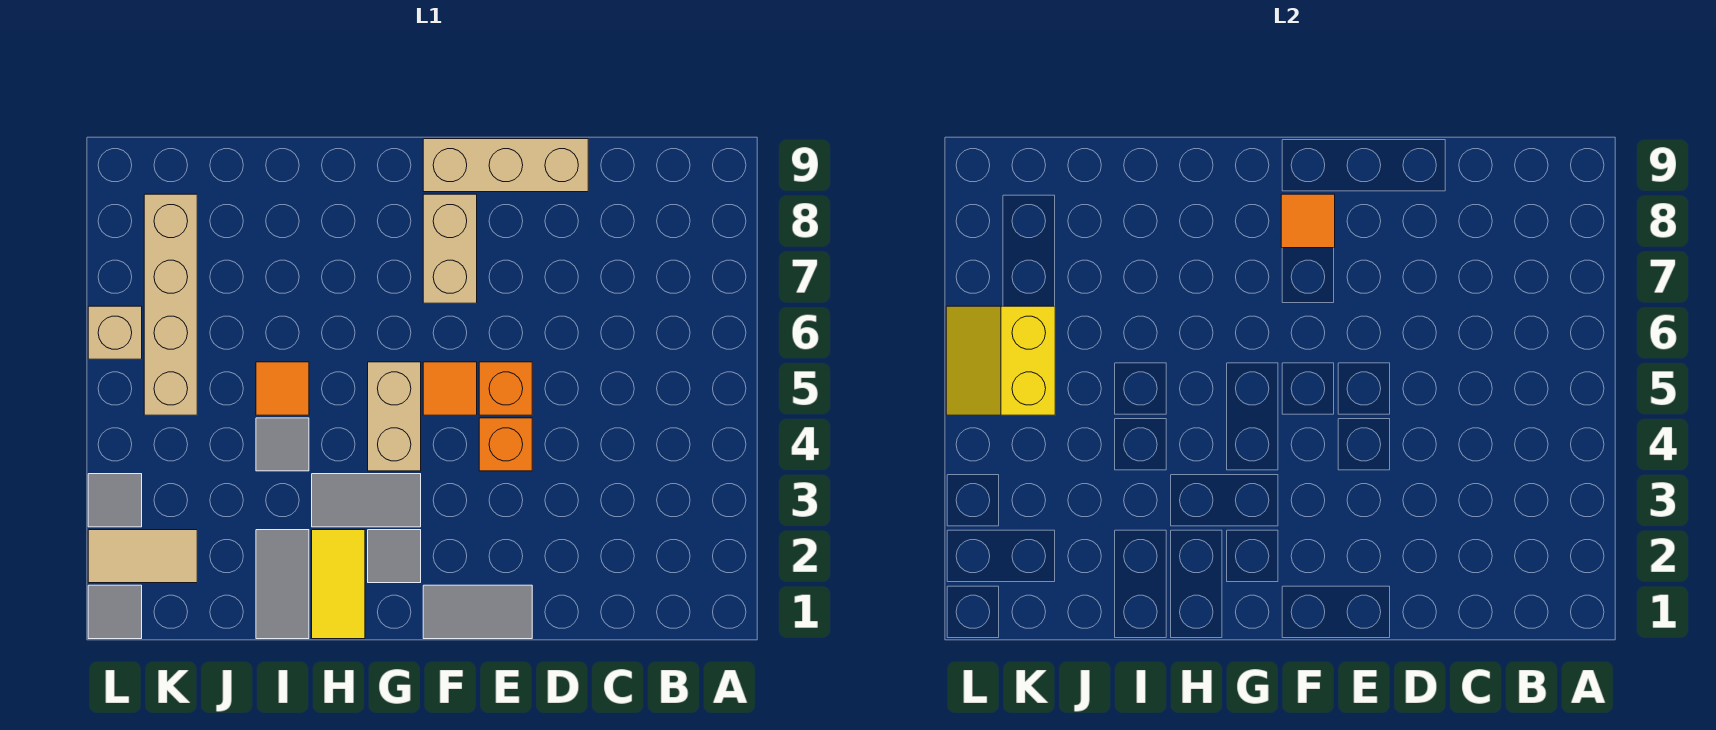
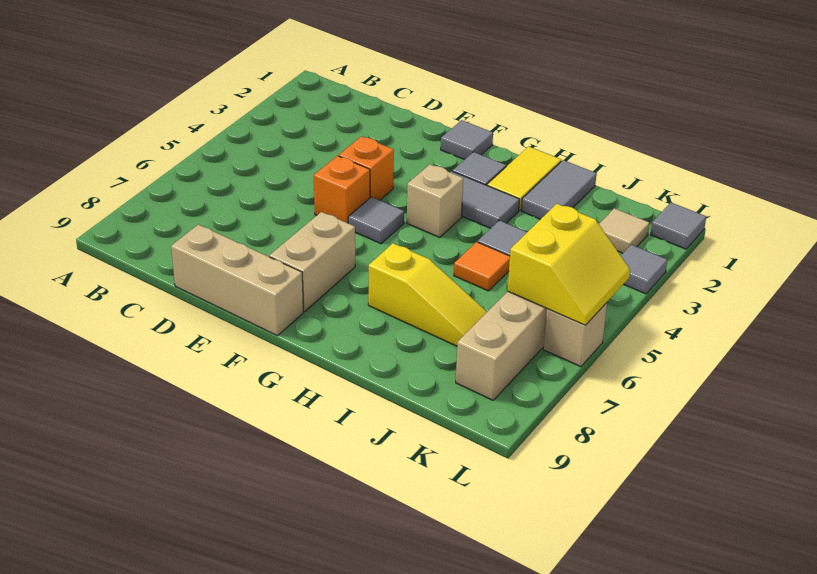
grey tile E1:F1 level 1 -> grey tile F1 level 1
orange tile F5 level 1 -> grey tile F5 level 1
orange tile F8 level 2 -> none
tan brick G4:G5 level 1 -> tan brick G4 level 1
none -> yellow slope H7:J7 level 1 top H
tan tile K2:L2 level 1 -> tan tile K2 level 1

